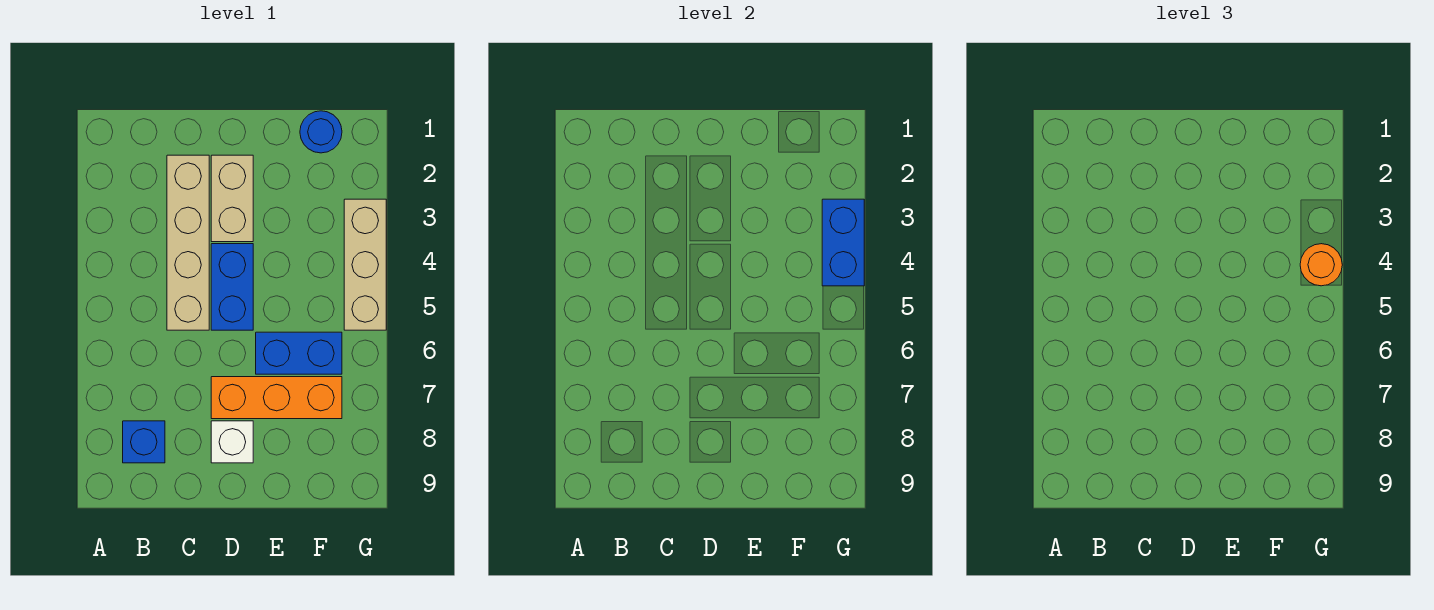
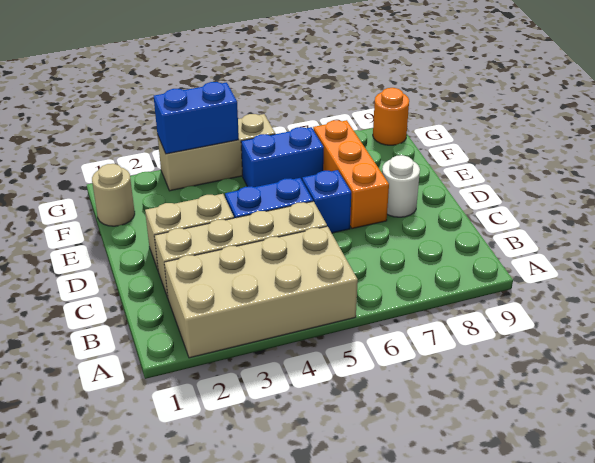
none -> tan brick A2:B5 level 1
blue brick B8 level 1 -> blue brick D6 level 1
white brick D8 level 1 -> white round brick D8 level 1
blue brick E6:F6 level 1 -> blue brick F5:F6 level 1
blue round brick F1 level 1 -> tan round brick F1 level 1
orange round brick G4 level 3 -> orange round brick G9 level 1

